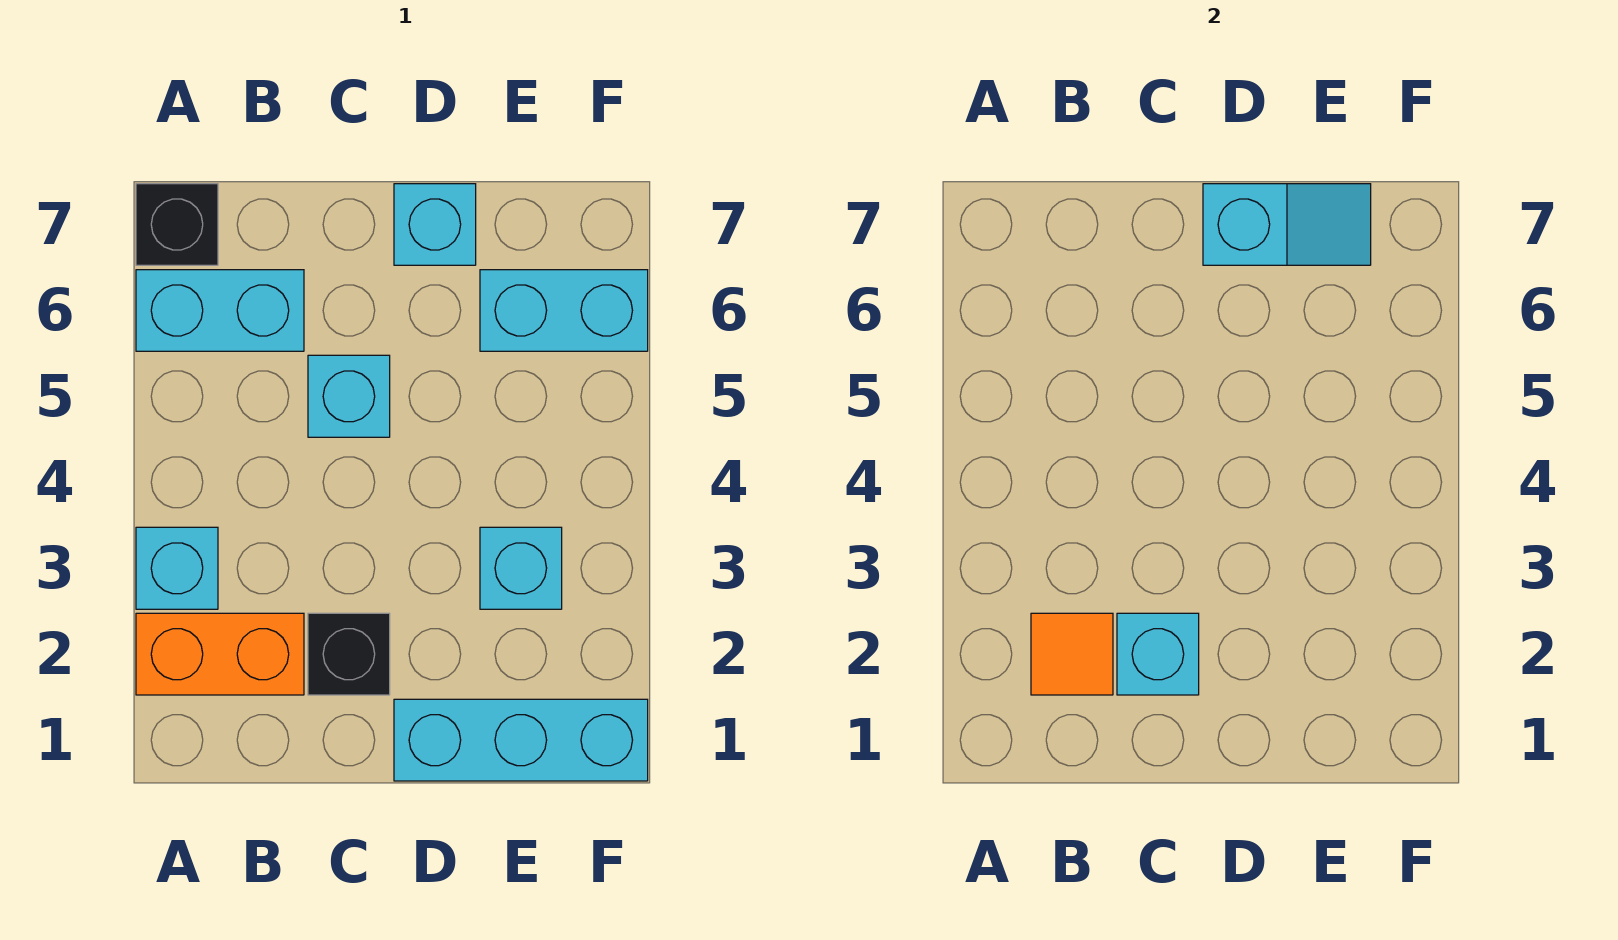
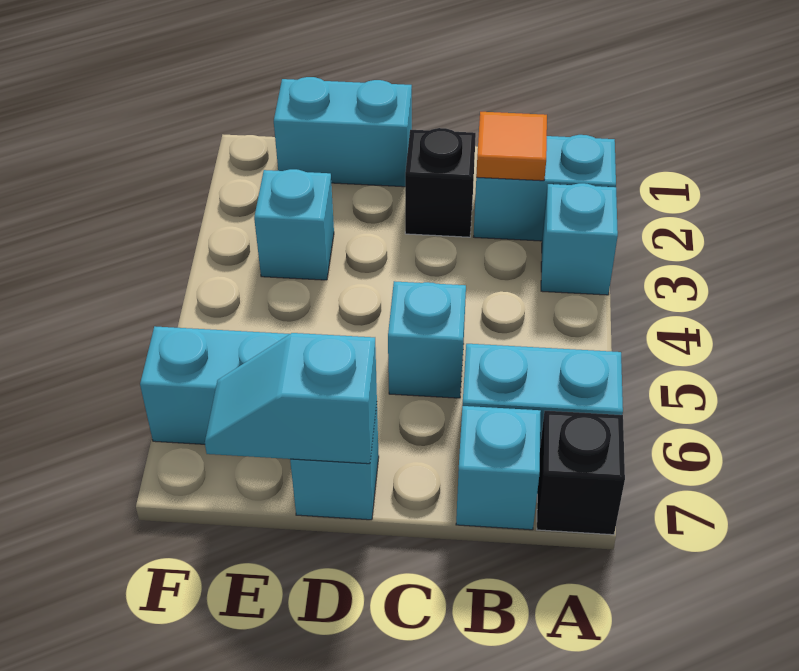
orange brick A2:B2 level 1 -> cyan brick A2:B2 level 1
cyan brick C2 level 2 -> cyan brick B7 level 1
cyan brick D1:F1 level 1 -> cyan brick D1:E1 level 1

